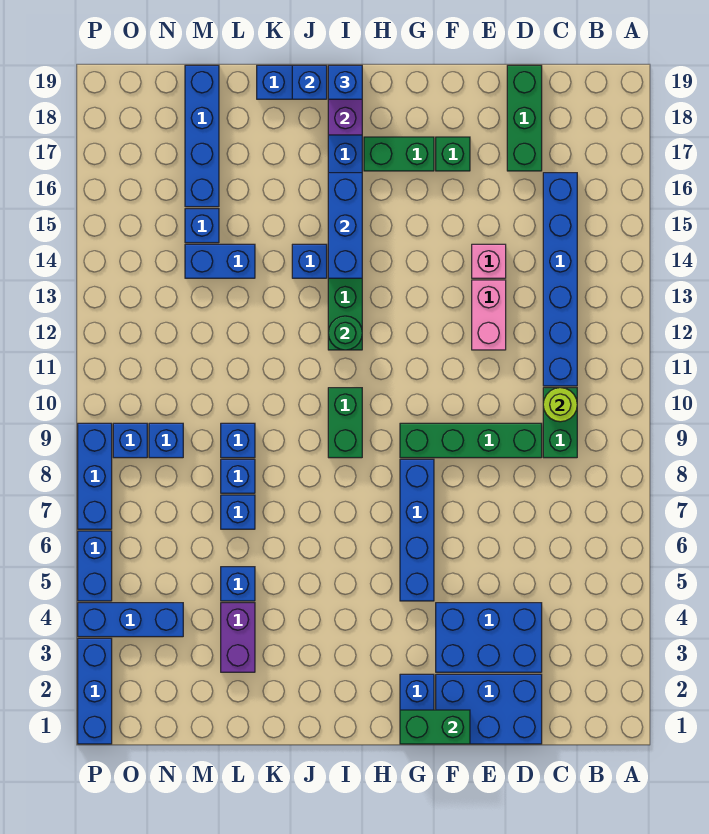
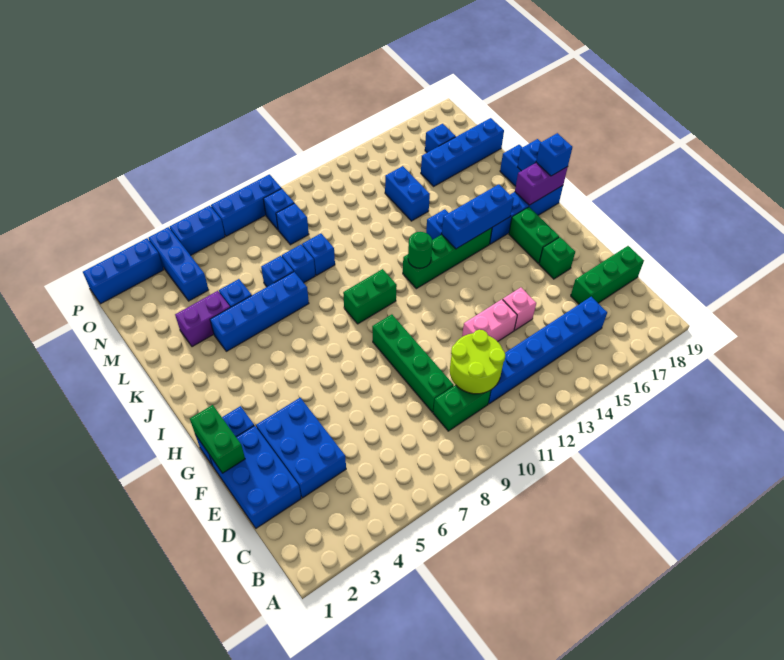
lime round brick C10 level 2 -> lime round brick C10:D11 level 2
blue brick G5:G8 level 1 -> blue brick K4:K7 level 1
blue brick M15 level 1 -> blue brick N17 level 1

